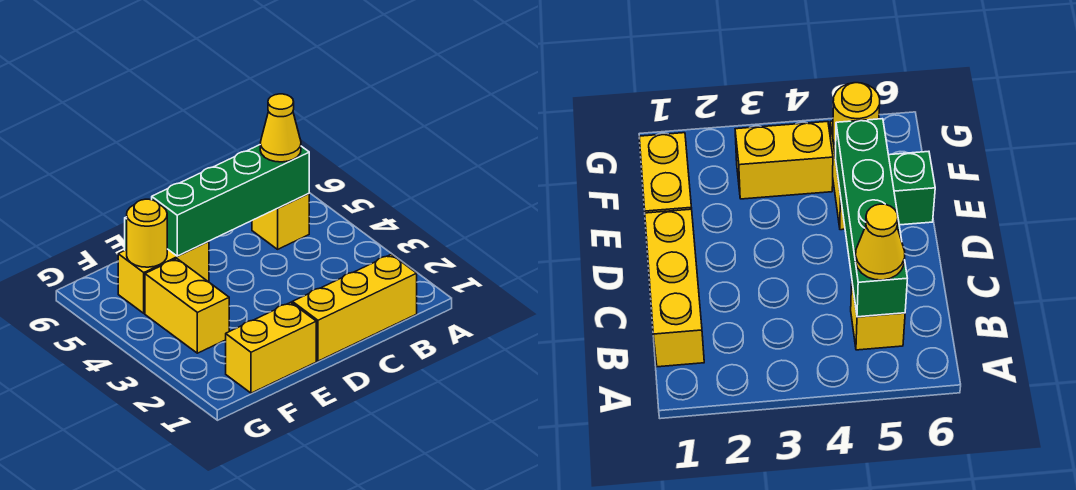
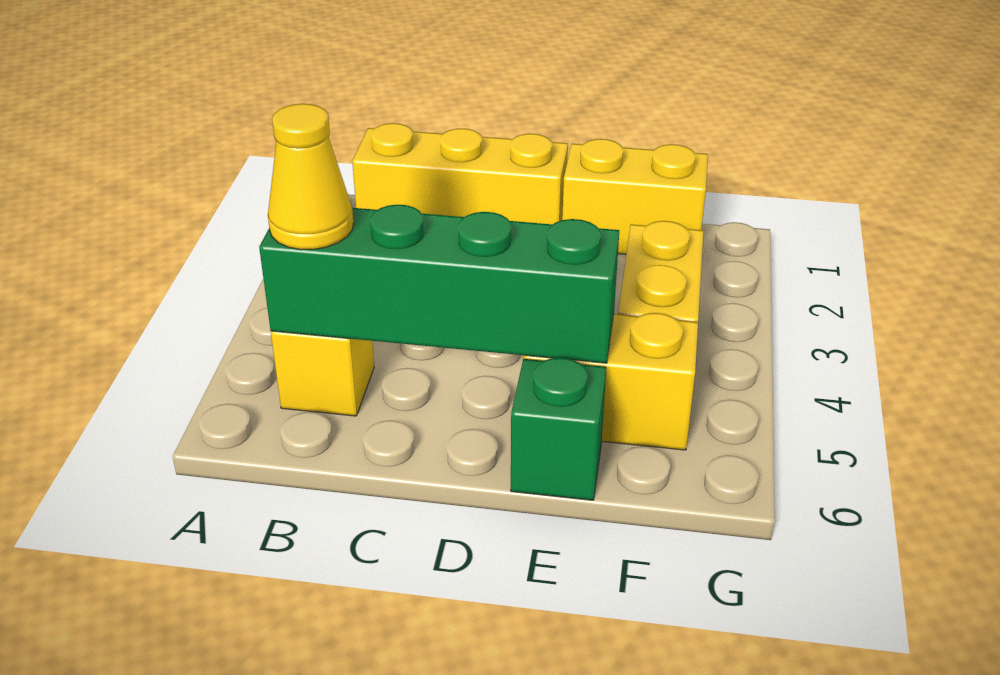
yellow round brick F5 level 2 -> none

